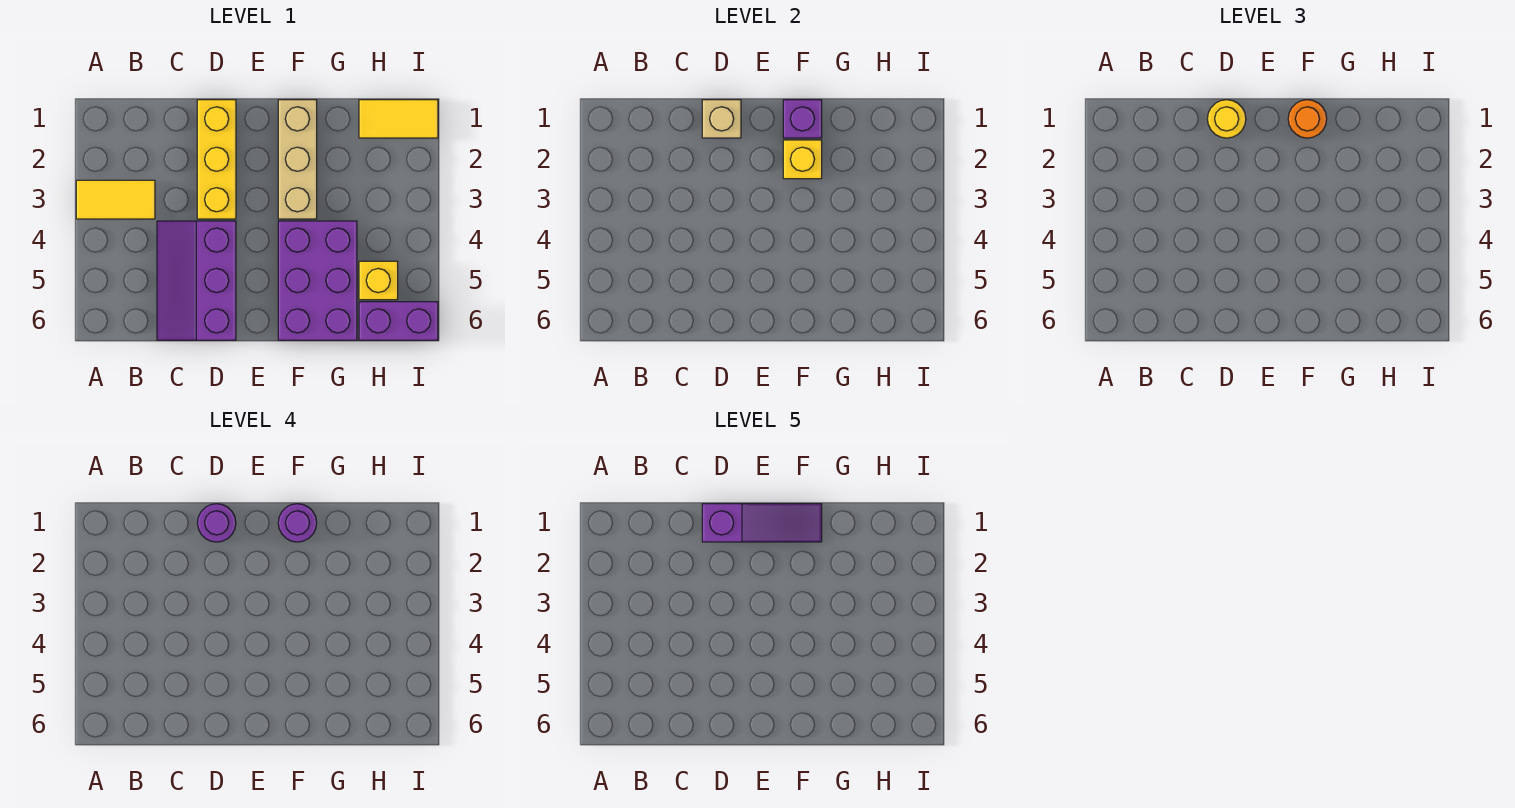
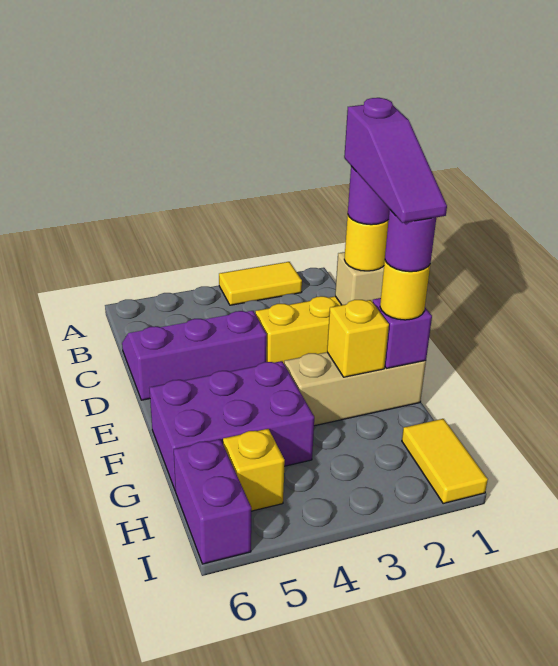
yellow tile A3:B3 level 1 -> yellow tile A2:A3 level 1
orange round brick F1 level 3 -> yellow round brick F1 level 3

